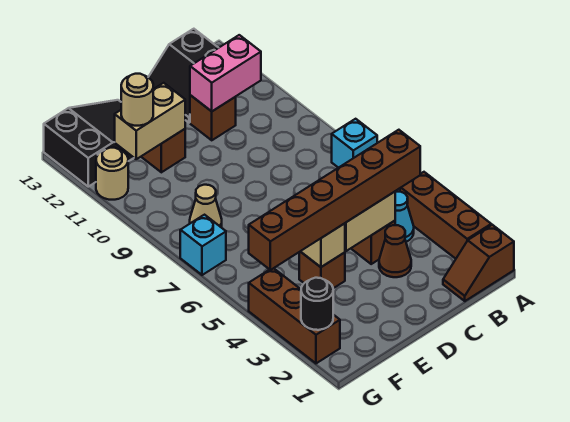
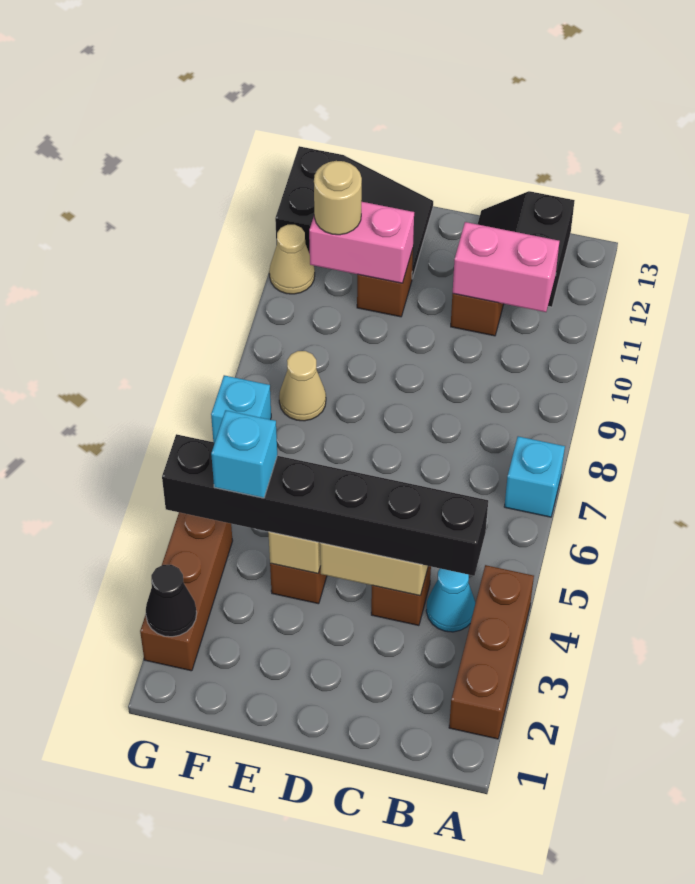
brown slope A1:B1 level 1 top A -> none
brown brick B4:G4 level 3 -> black brick B4:G4 level 3
brown cone C3 level 1 -> none
tan brick E11:F11 level 2 -> pink brick E11:F11 level 2
none -> cyan brick F4 level 4
black round brick G2 level 2 -> black cone G2 level 2
tan round brick G11 level 1 -> tan cone G11 level 1

